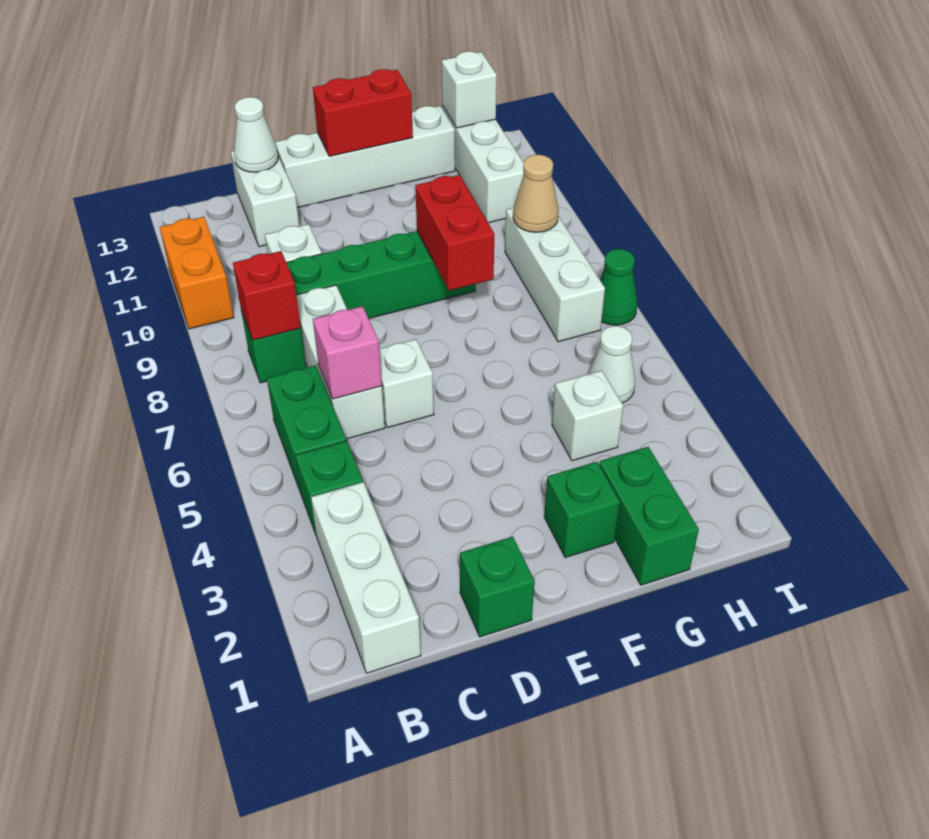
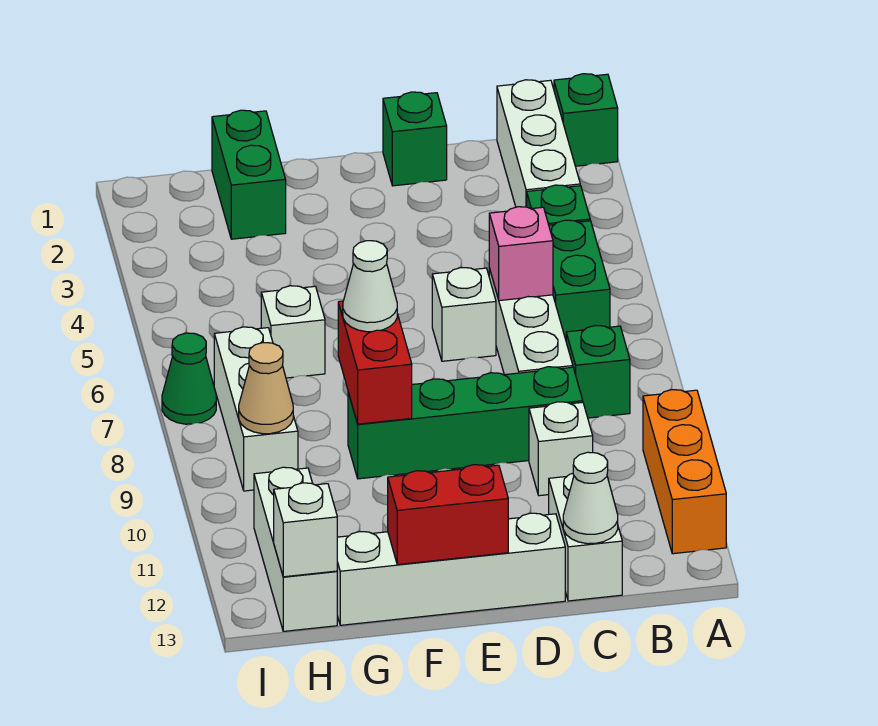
orange brick A10:A11 level 1 -> orange brick A10:A12 level 1
red brick B8 level 2 -> none
green brick F2 level 1 -> green brick A1 level 1
white brick G4 level 1 -> white brick G6 level 1
white cone H5 level 1 -> white cone F8 level 3

